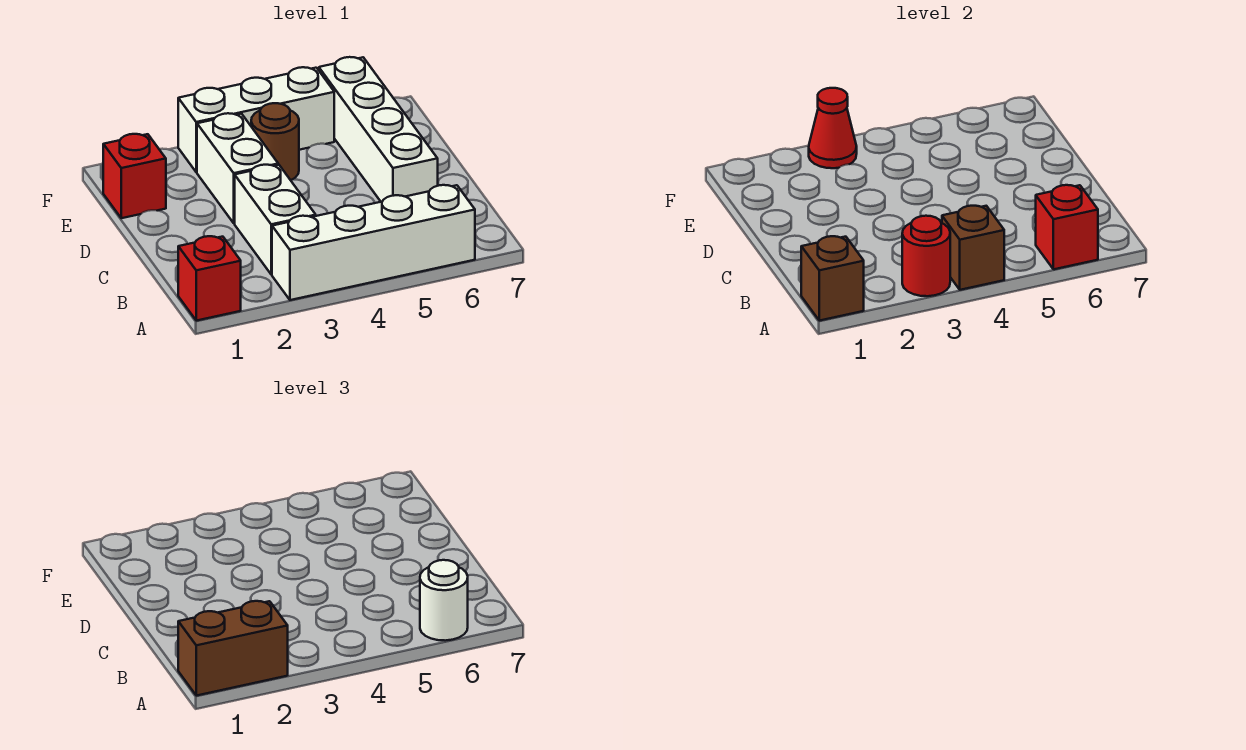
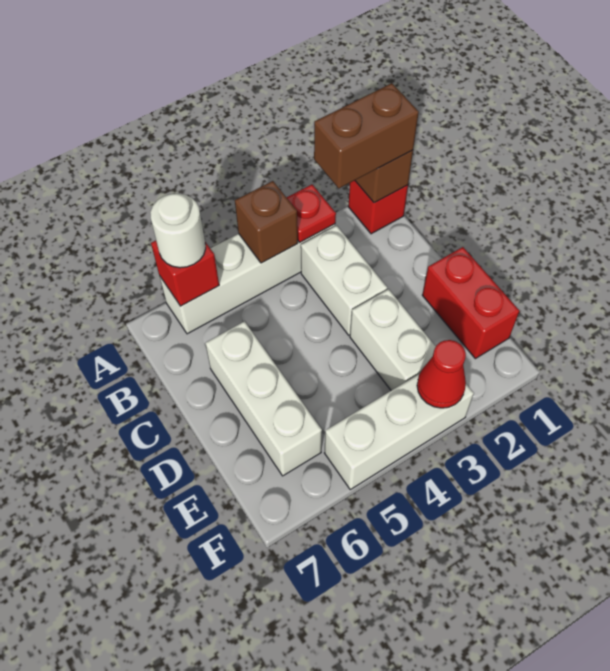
red round brick A3 level 2 -> red plate A3 level 2
white brick C6:F6 level 1 -> white brick C6:E6 level 1
red brick E1 level 1 -> red brick D1:E1 level 1
brown round brick E4 level 1 -> none

